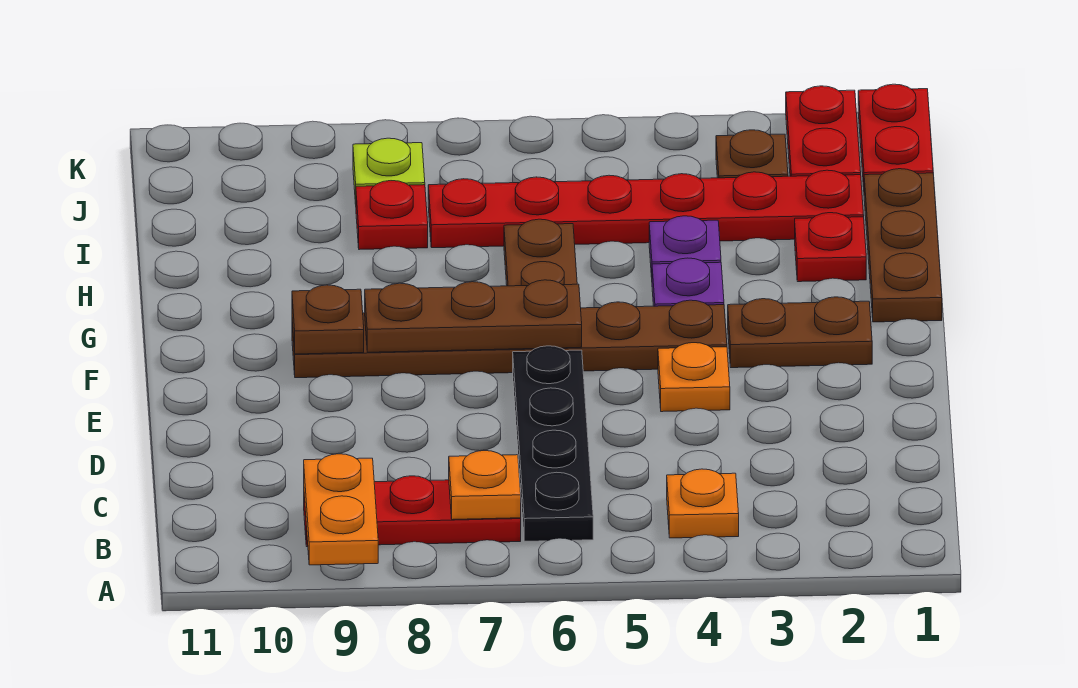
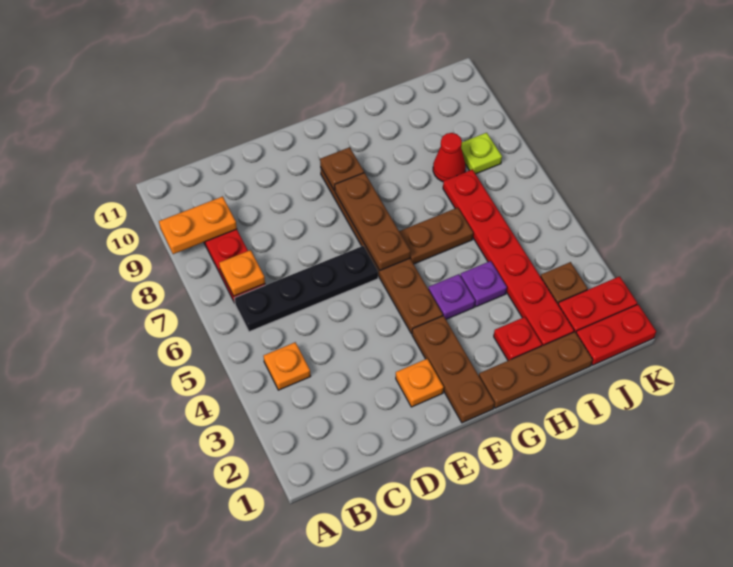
orange plate E4 level 1 -> orange plate E2 level 1
brown plate F2:F3 level 1 -> brown plate F1:F3 level 1
red plate I8 level 1 -> red cone I8 level 1

